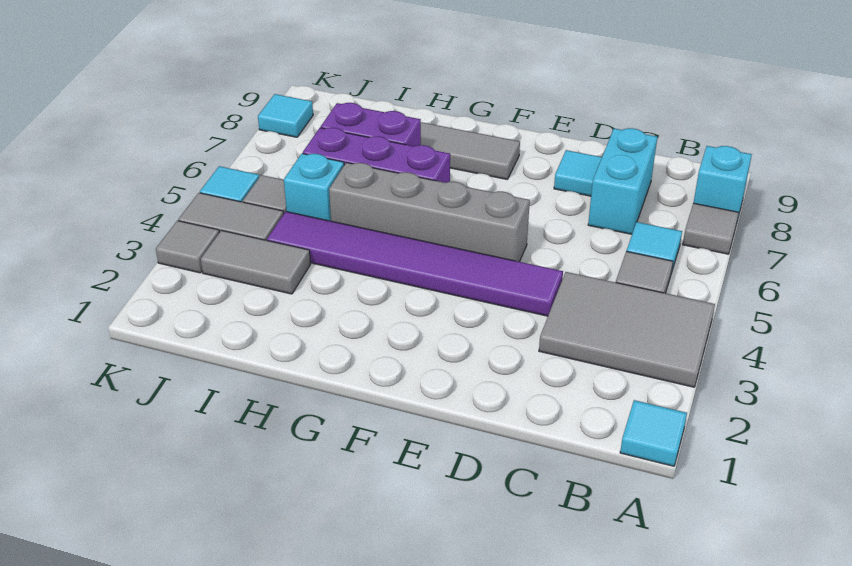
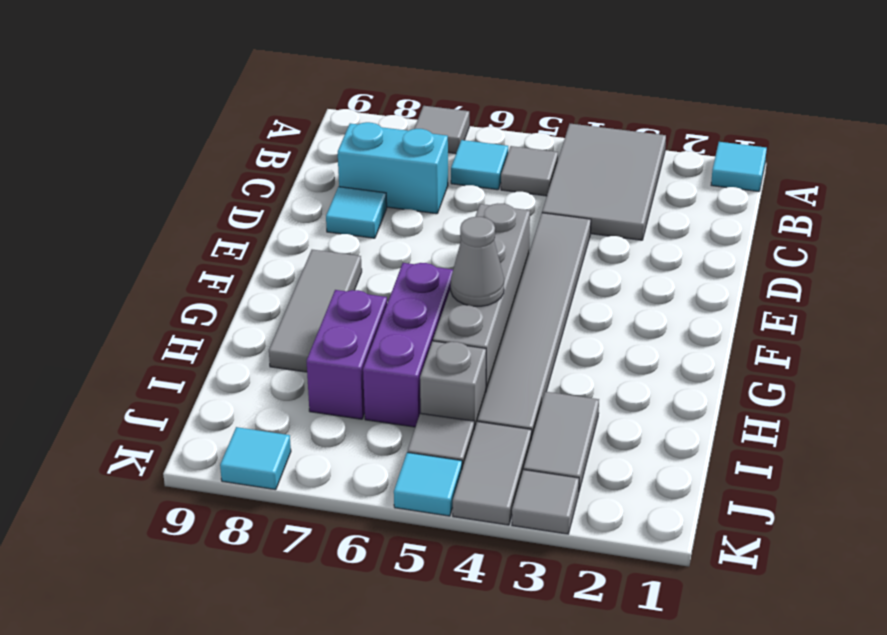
cyan brick A8 level 1 -> none
purple tile D4:I4 level 1 -> grey tile D4:I4 level 1
none -> grey cone G5 level 2
cyan brick I5 level 1 -> grey brick I5 level 1

